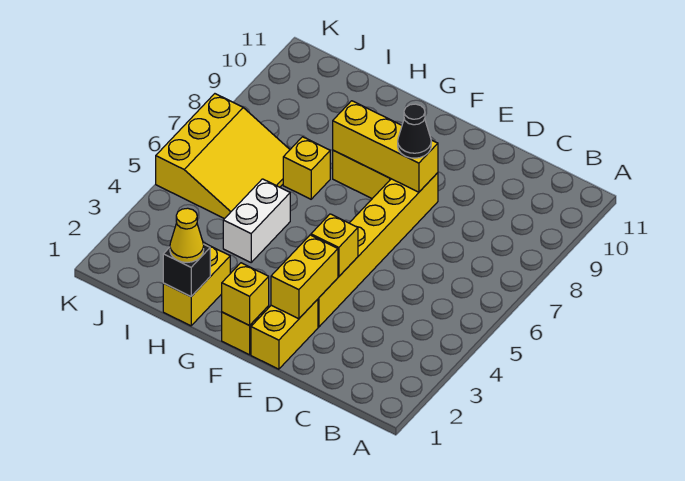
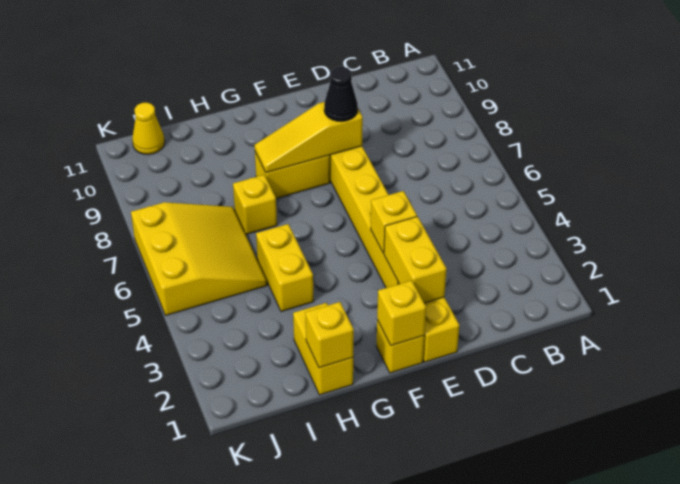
yellow brick E8:G8 level 2 -> yellow slope E8:G8 level 2 top E
black brick H1 level 2 -> yellow brick H1 level 2
yellow cone H1 level 3 -> yellow cone J11 level 1
white brick H4:H5 level 1 -> yellow brick H4:H5 level 1

